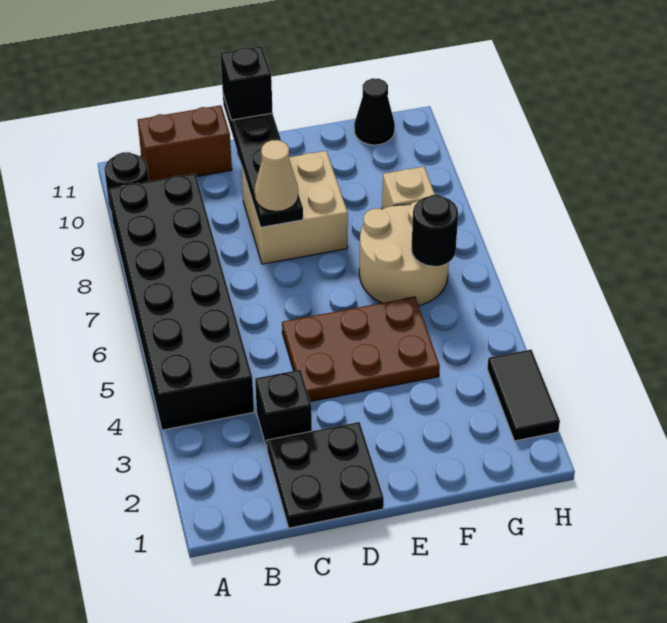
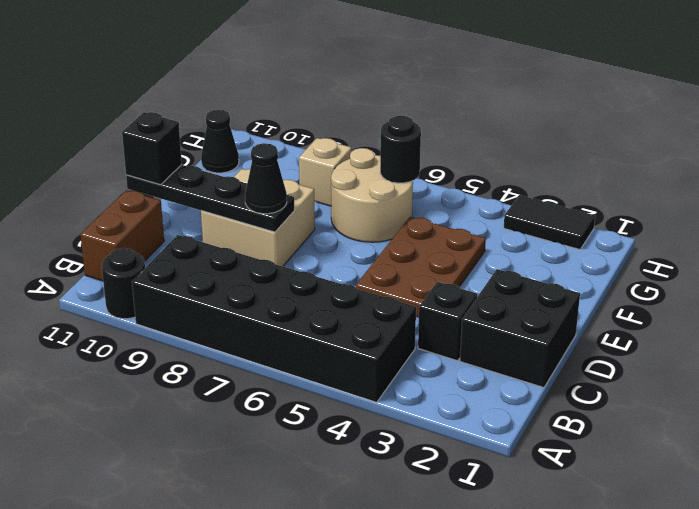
black plate C1:D2 level 1 -> black brick C1:D2 level 1
tan cone D8 level 3 -> black cone D8 level 3

